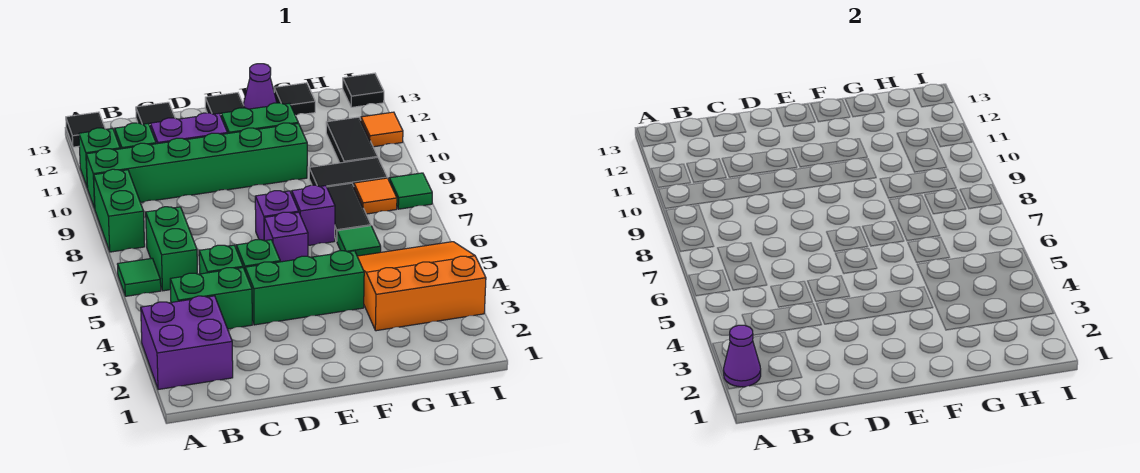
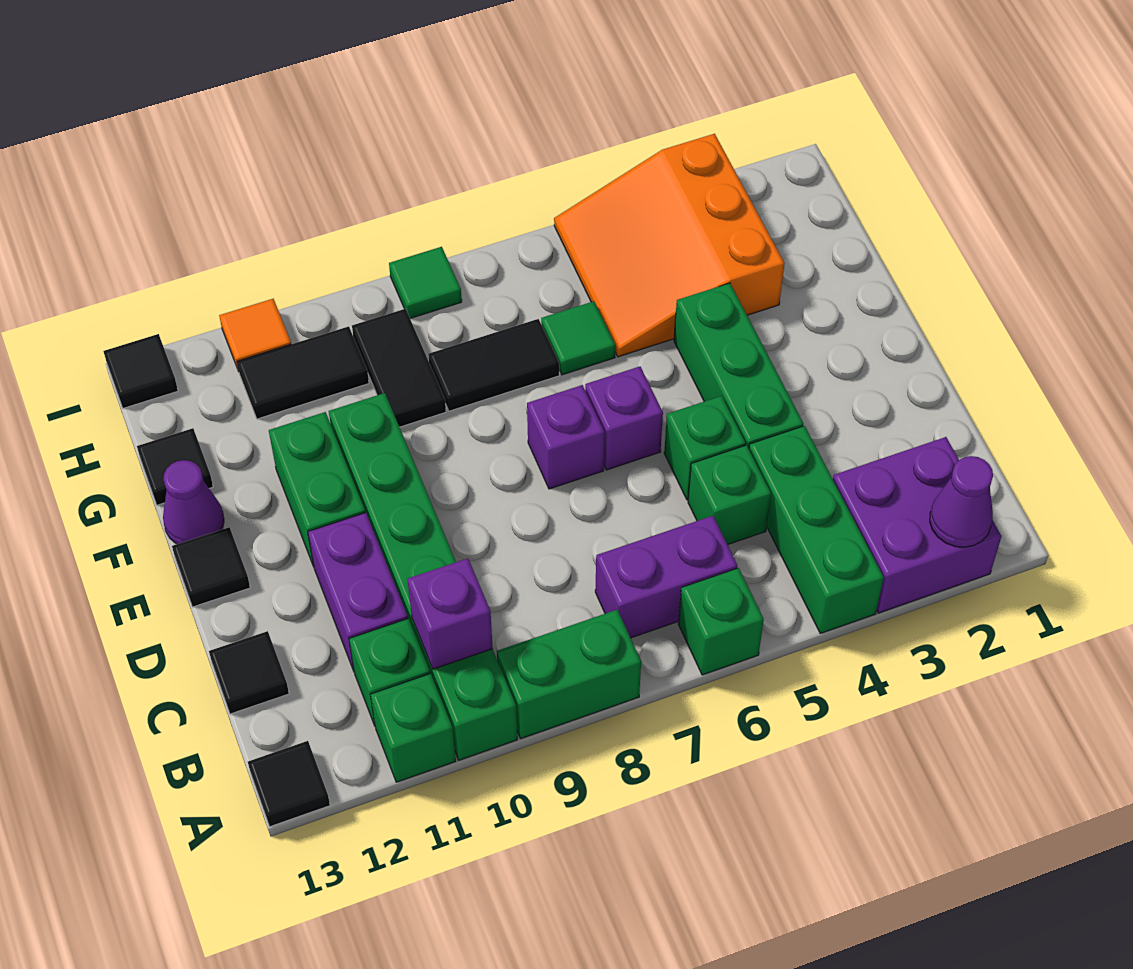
green tile A6 level 1 -> green brick A6 level 1
green brick B4:C4 level 1 -> green brick A4:C4 level 1
green brick B6:B7 level 1 -> purple brick B6:B7 level 1
purple brick F7 level 1 -> purple brick B10 level 2
orange tile H8 level 1 -> none

